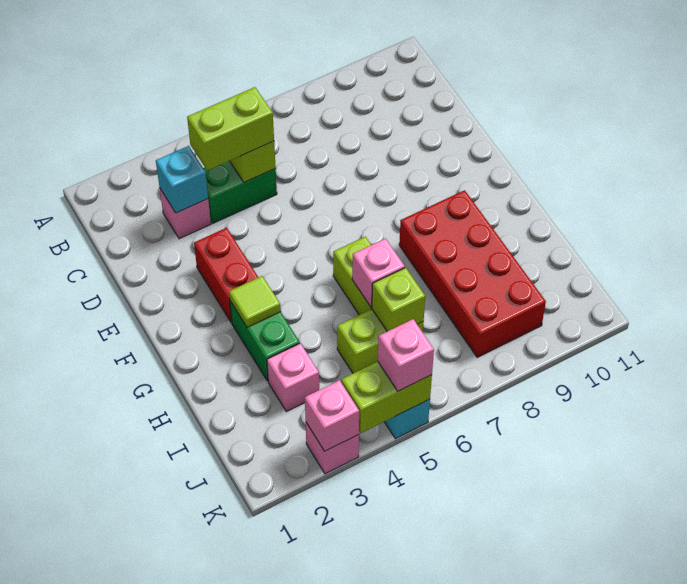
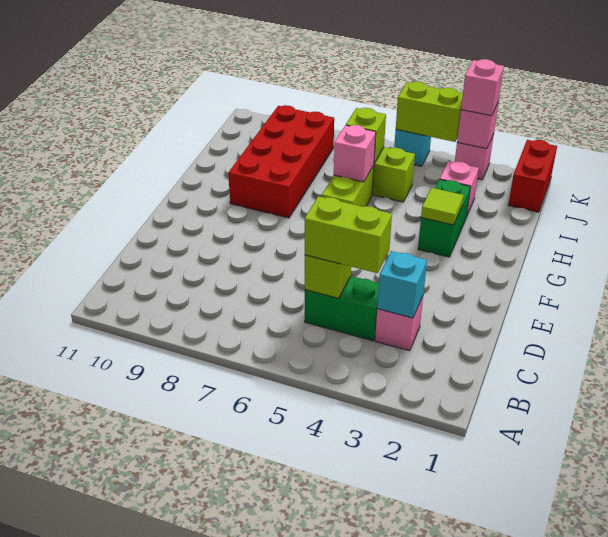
red brick E3:F3 level 1 -> red brick J1:K1 level 1
pink brick K5 level 3 -> pink brick K3 level 3

